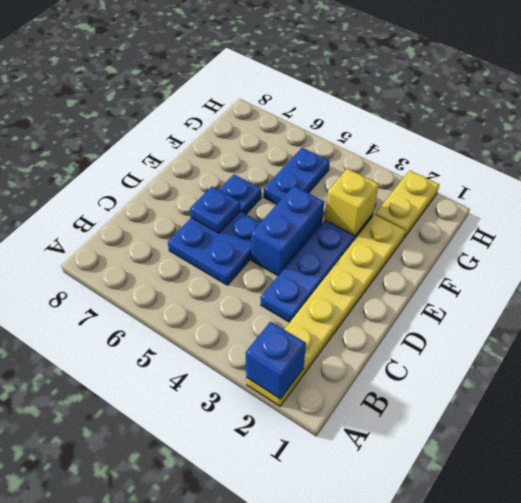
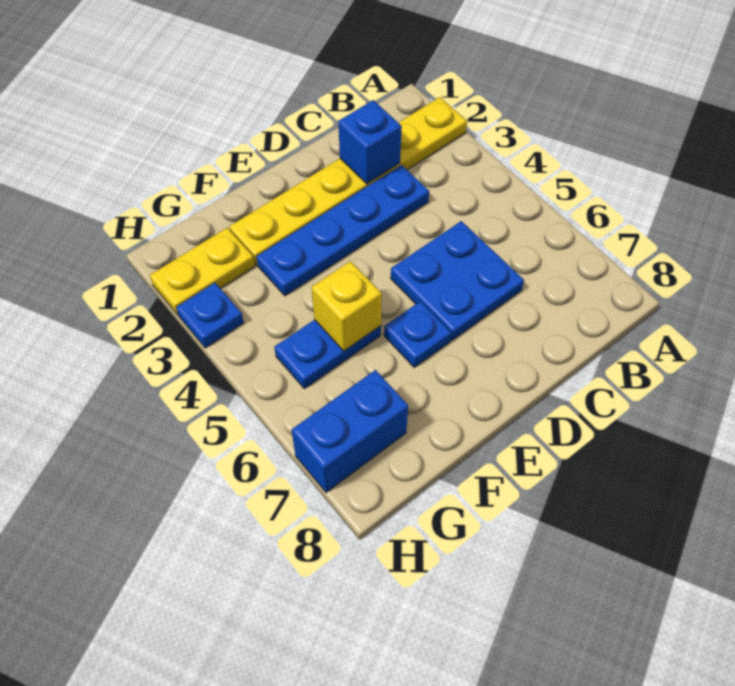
blue brick A2 level 2 -> blue brick C2 level 2
blue brick D4:E4 level 1 -> blue brick G7:H7 level 1
blue plate D6 level 2 -> blue plate H3 level 1
yellow brick F3 level 2 -> yellow brick F5 level 2

